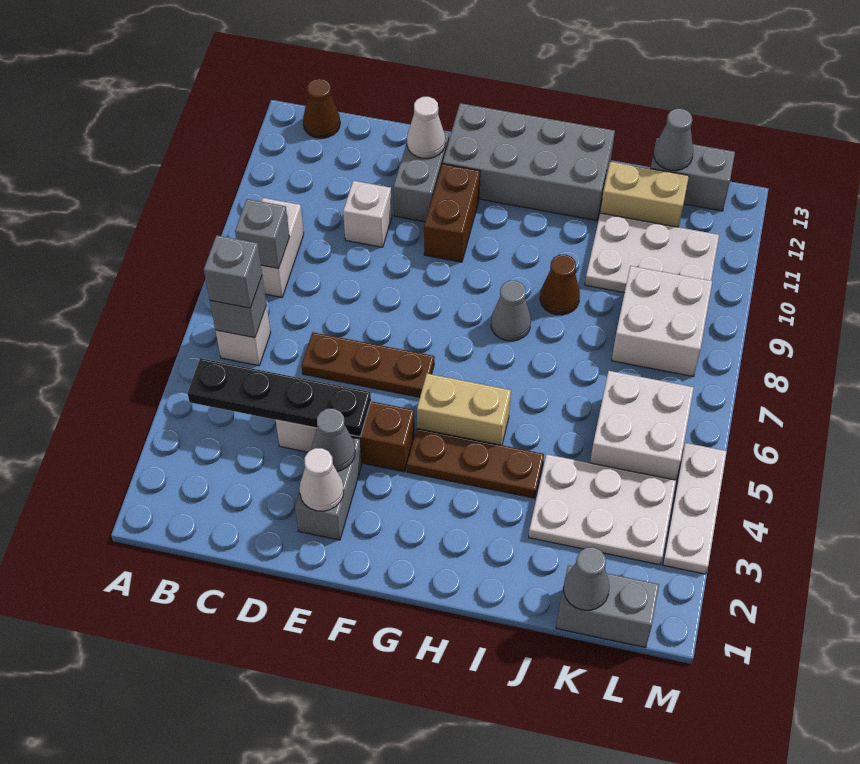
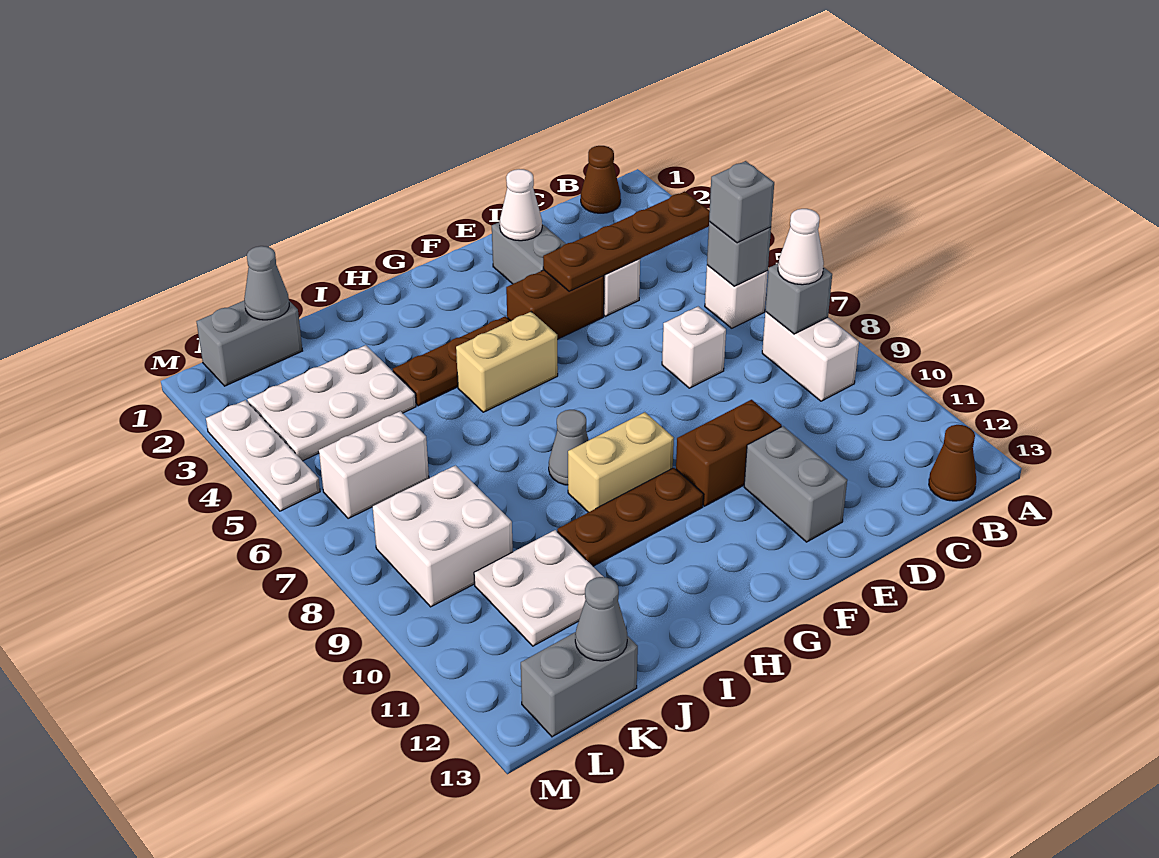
black plate B4:E4 level 2 -> brown plate B4:E4 level 2
brown plate D6:F6 level 1 -> brown plate G10:I10 level 1
white brick D10 level 1 -> white brick D7 level 1
grey cone E3 level 2 -> none
white cone E12 level 2 -> white cone B8 level 3
brown brick F10:F11 level 1 -> brown brick E10:F10 level 1
grey brick F12:I13 level 1 -> none
brown cone I9 level 1 -> brown cone B1 level 1
white plate J10:L11 level 1 -> white plate J10:K11 level 1
tan brick J12:K12 level 1 -> tan brick G9:H9 level 1
white brick K5:L6 level 1 -> white brick K6:L6 level 1

